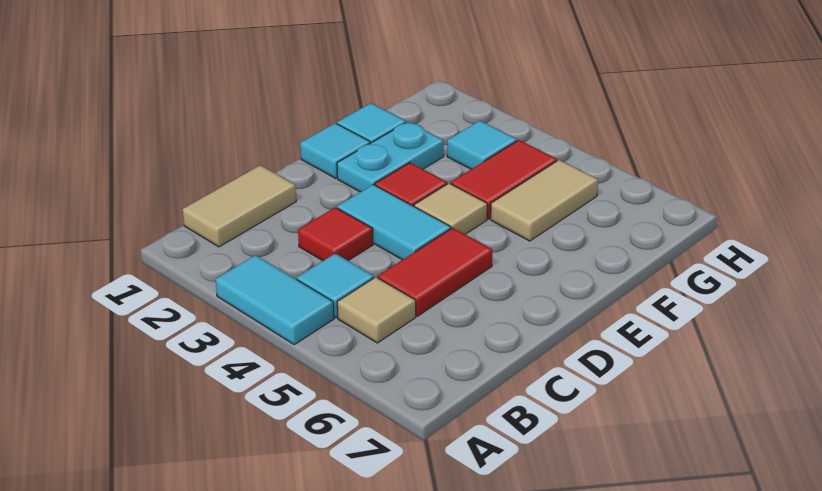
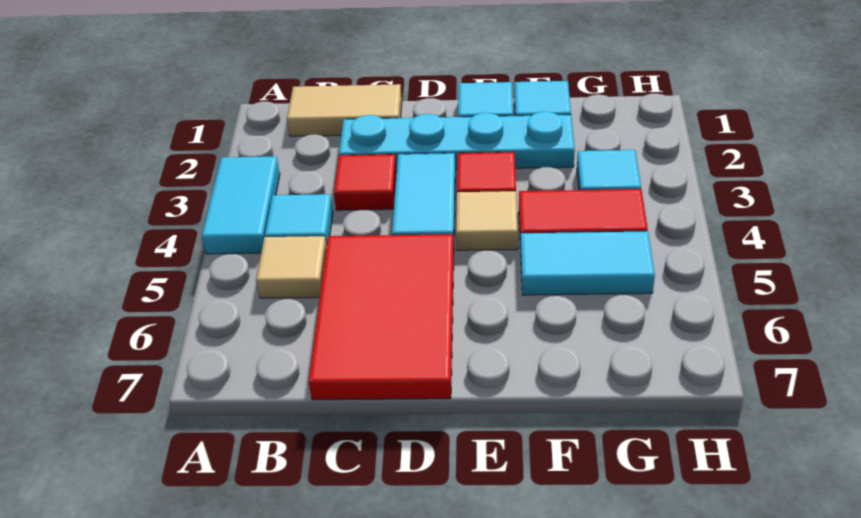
red tile C5:D5 level 1 -> red tile C5:D7 level 1
cyan plate E2:F2 level 1 -> cyan plate C2:F2 level 1
tan tile F5:G5 level 1 -> cyan tile F5:G5 level 1

